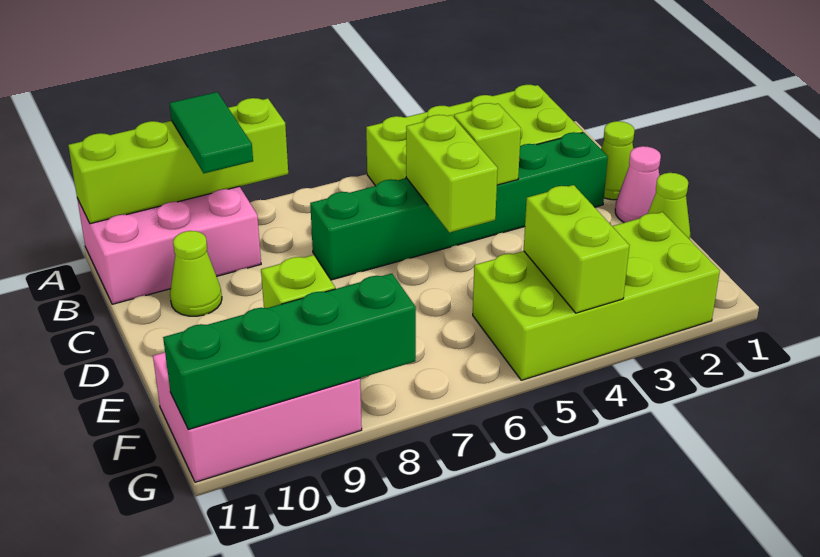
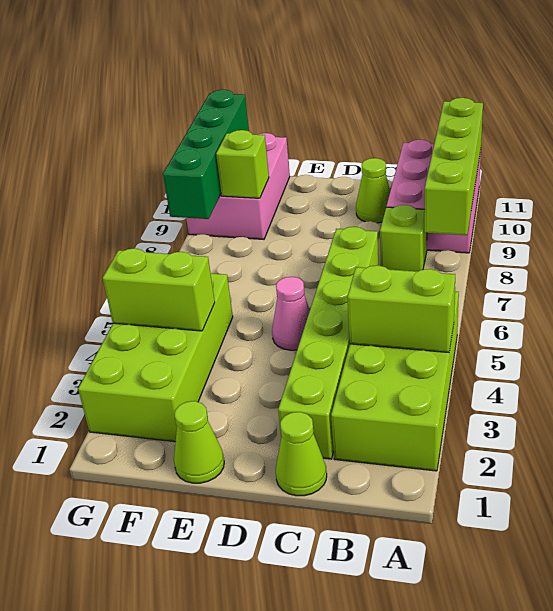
green tile A9:B9 level 3 -> none
green brick C2:C7 level 1 -> lime brick C2:C7 level 1
lime brick C4 level 2 -> lime brick B8 level 1
lime brick C5:D5 level 2 -> lime brick A4:B4 level 2
pink cone D1 level 1 -> pink cone D5 level 1

